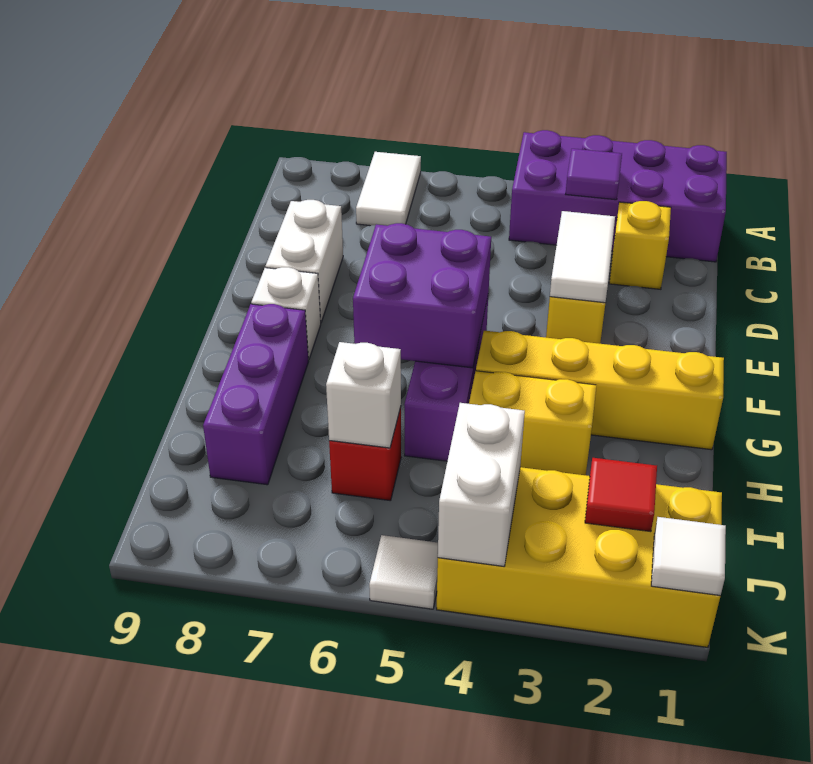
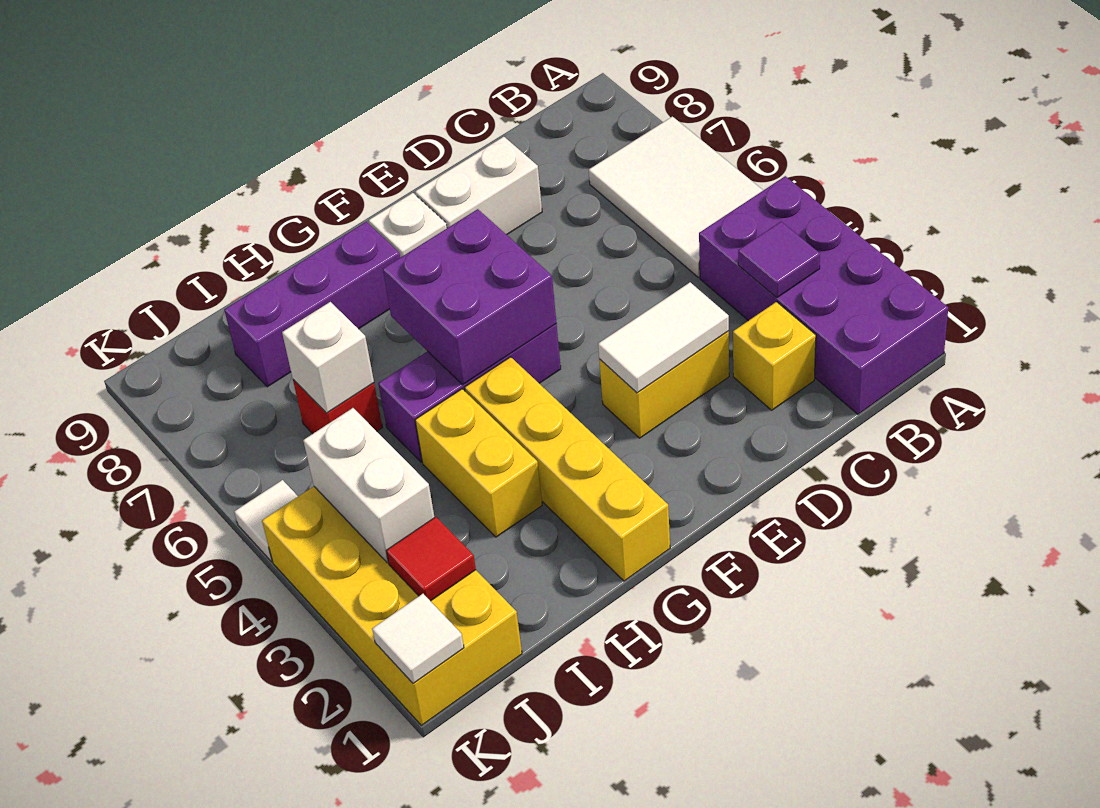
white tile A7:B7 level 1 -> white tile A5:B7 level 1
white brick J4:K4 level 2 -> white brick J3:J4 level 2

